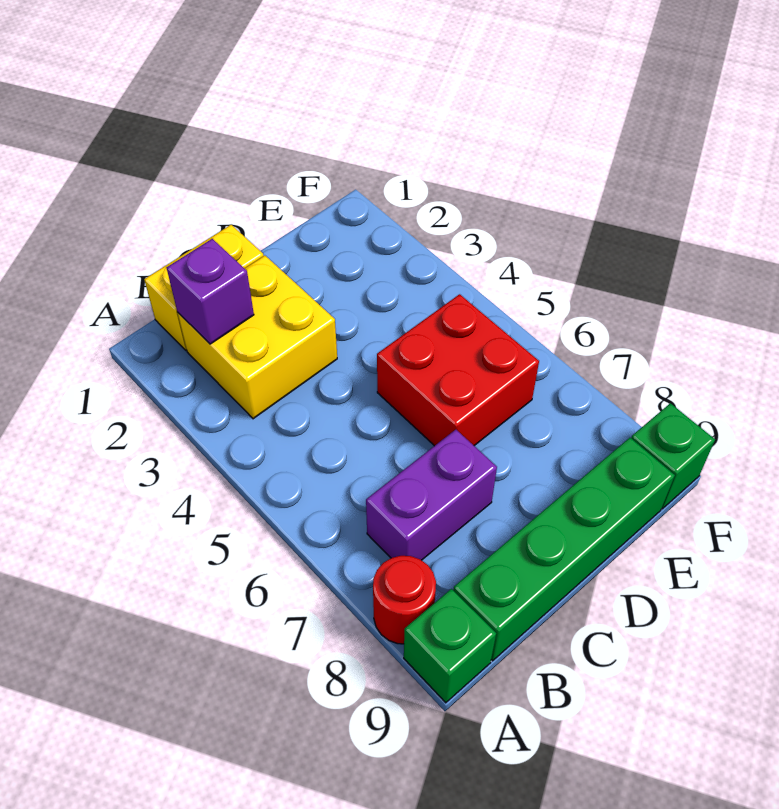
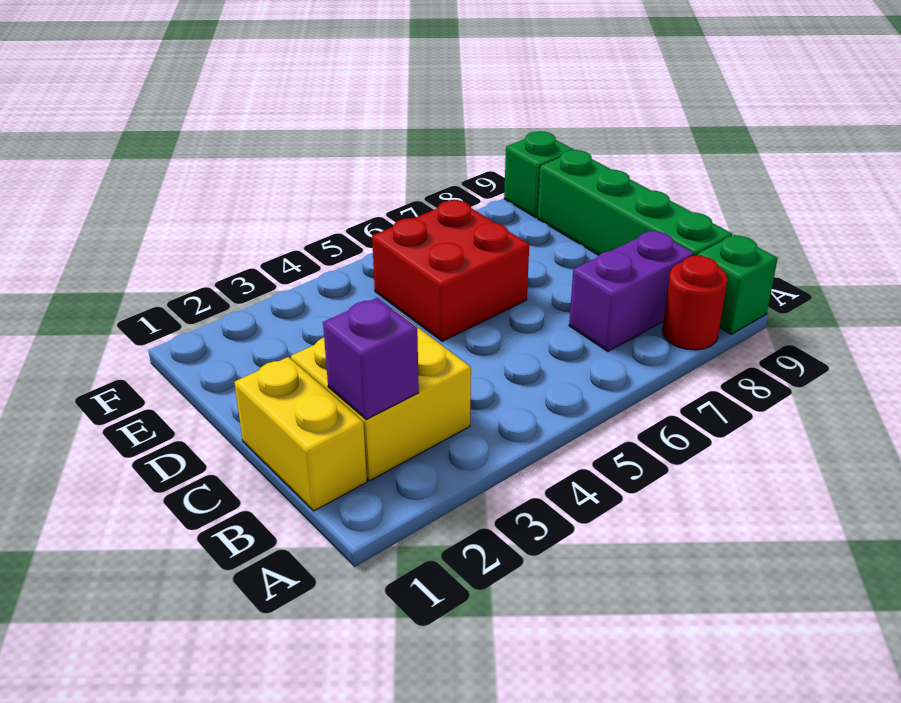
purple brick B7:C7 level 1 -> purple brick B7:B8 level 1

